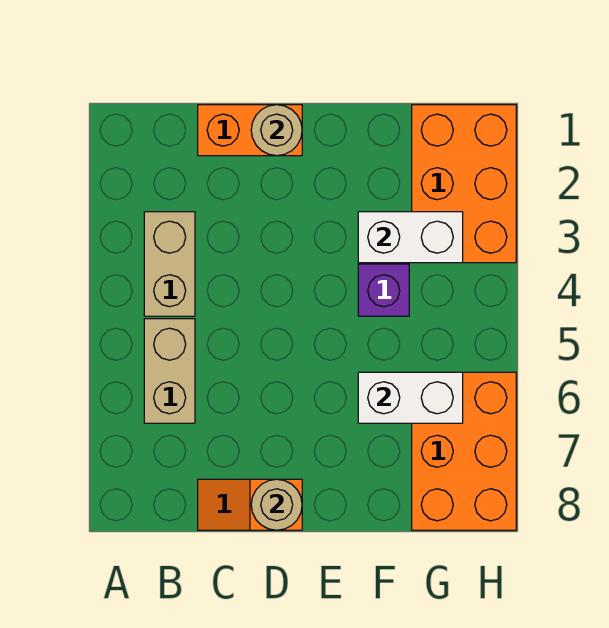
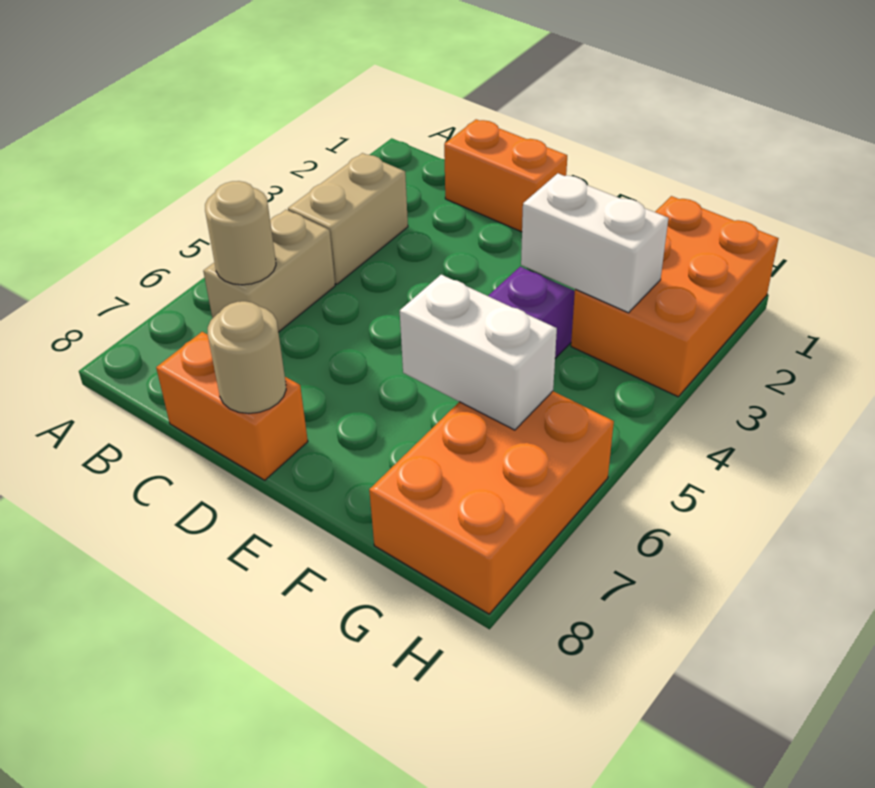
orange slope C8:D8 level 1 top D -> orange brick C8:D8 level 1
tan round brick D1 level 2 -> tan round brick B6 level 2

